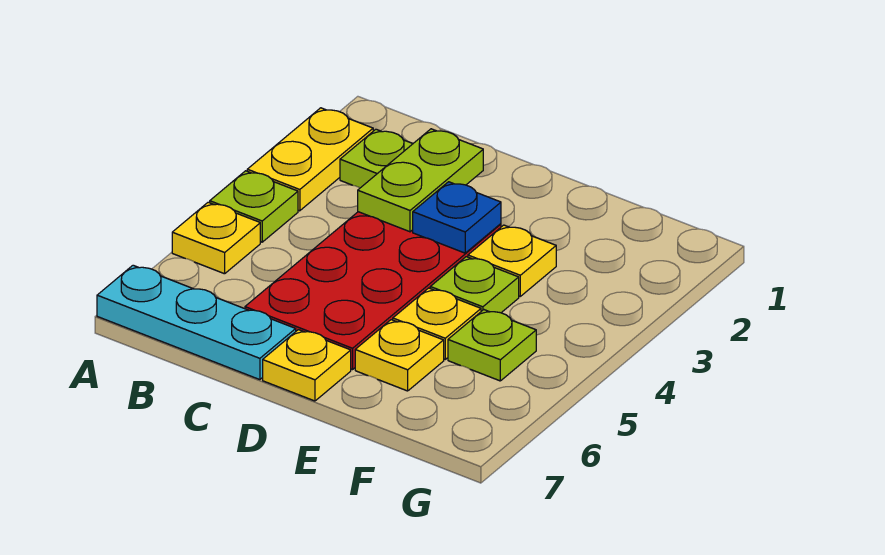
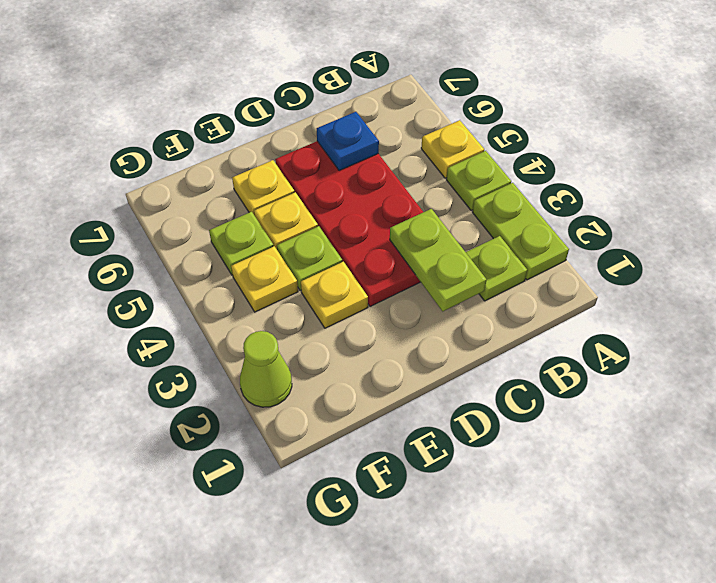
yellow plate A2:A3 level 1 -> lime plate A2:A3 level 1
cyan plate A7:C7 level 1 -> none
blue plate D3 level 2 -> blue plate C6 level 2
yellow plate D7 level 1 -> yellow plate F4 level 1
none -> lime cone G2 level 1

